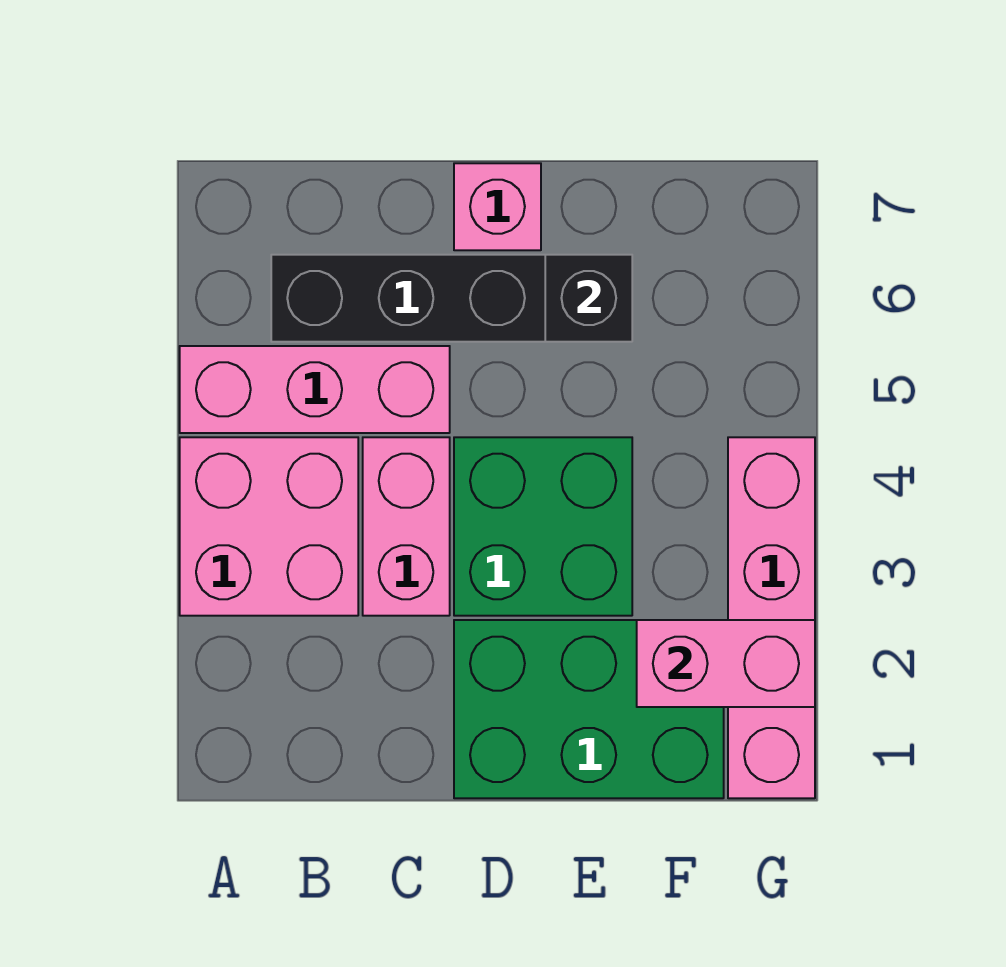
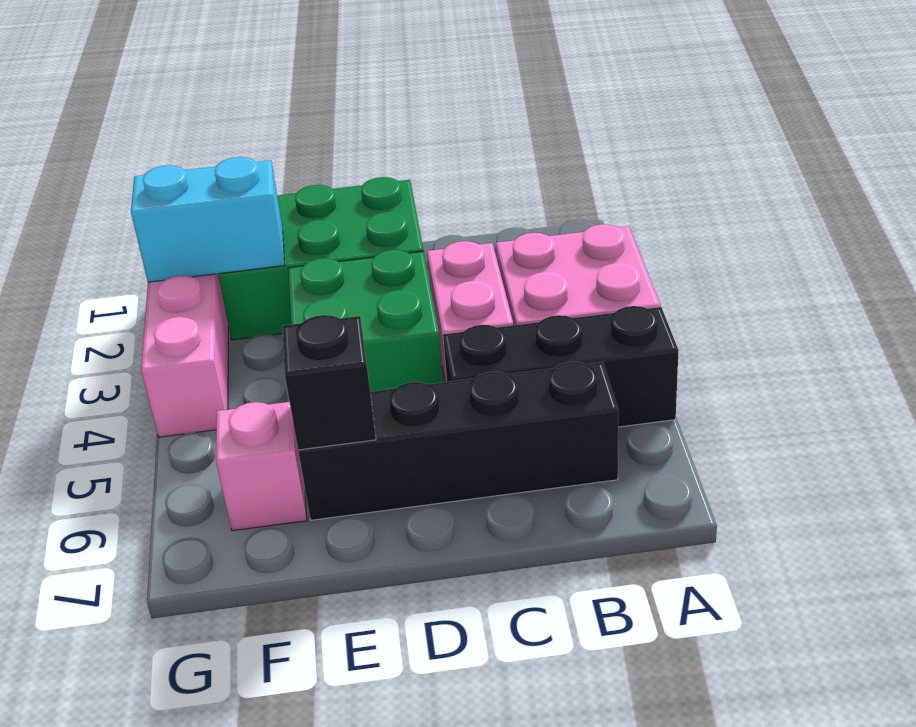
pink brick A5:C5 level 1 -> black brick A5:C5 level 1
pink brick D7 level 1 -> pink brick F6 level 1
pink brick F2:G2 level 2 -> cyan brick F2:G2 level 2

